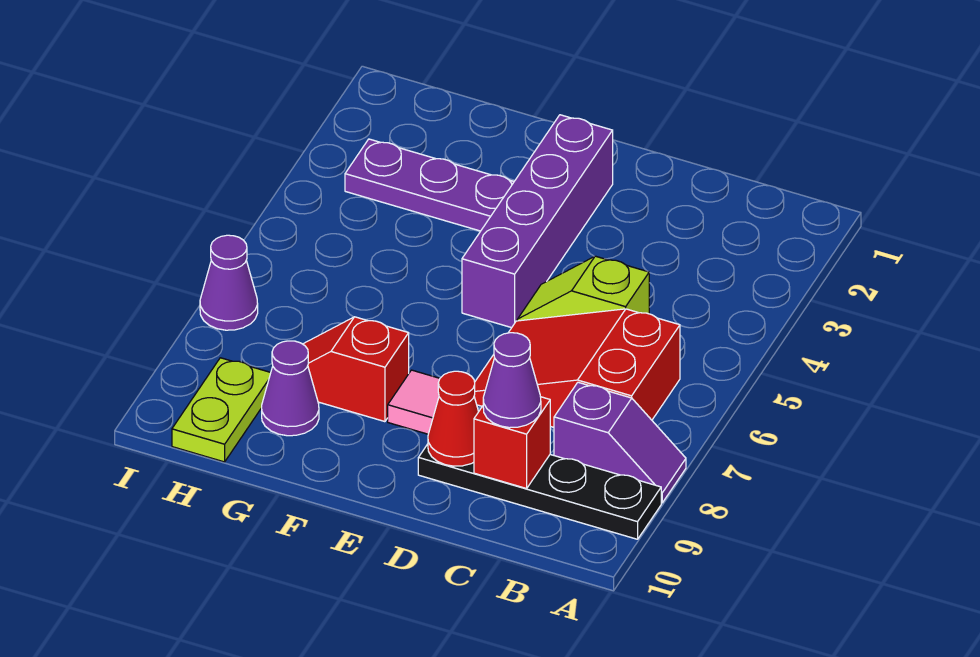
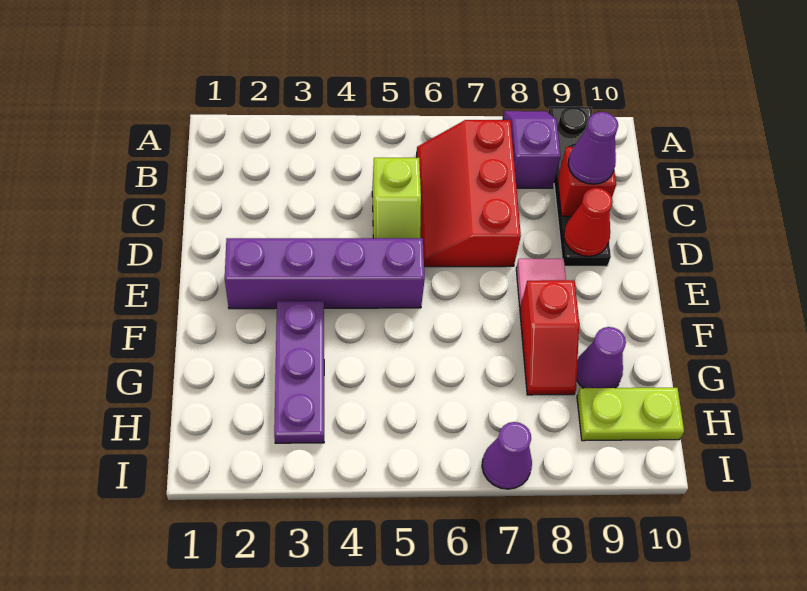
red slope B6:D7 level 1 top B -> red slope B6:D7 level 1 top 7

